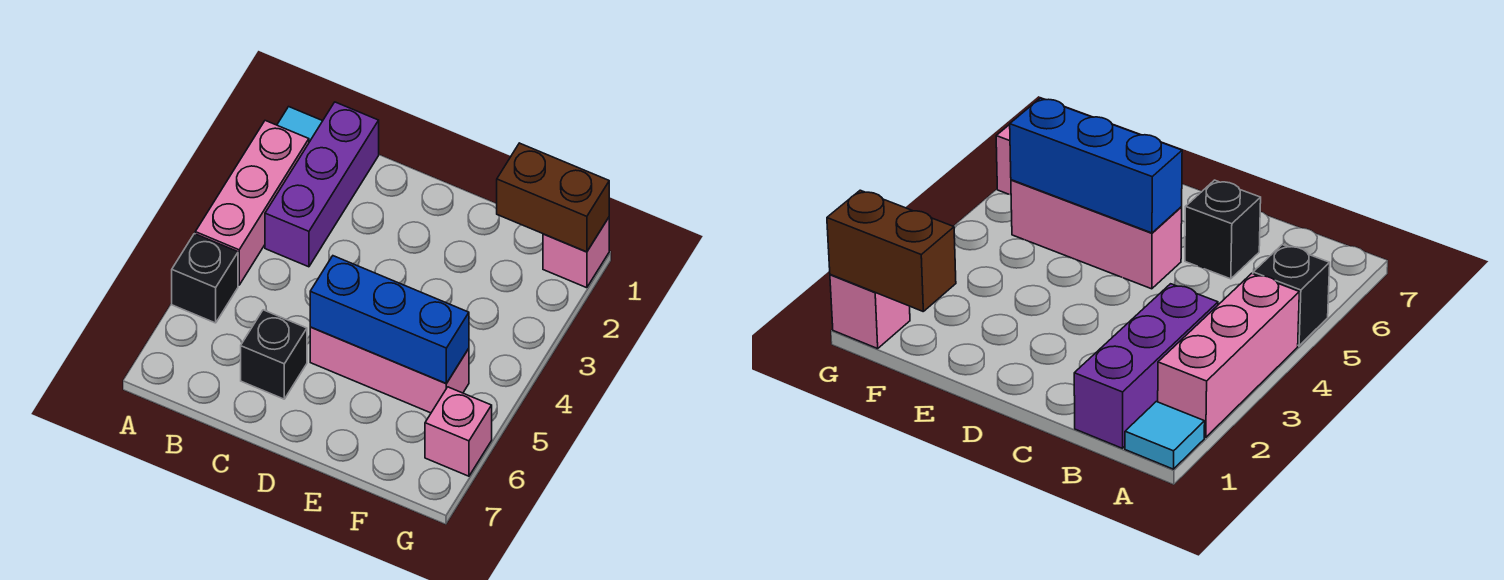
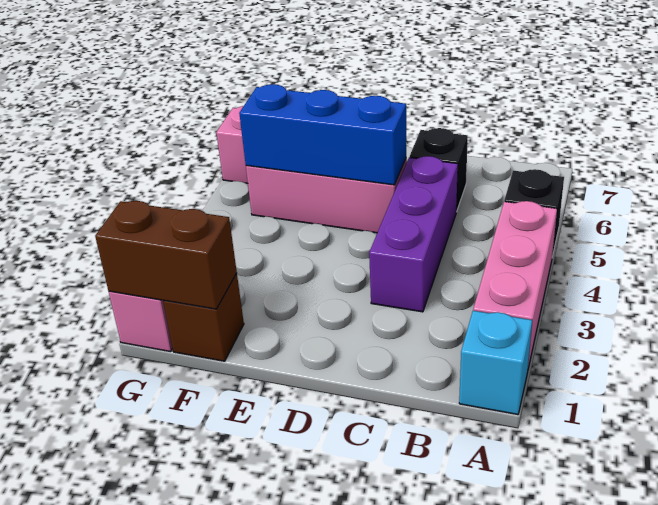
cyan tile A1 level 1 -> cyan brick A1 level 1
purple brick B1:B3 level 1 -> purple brick C3:C5 level 1
none -> brown brick F1 level 1

